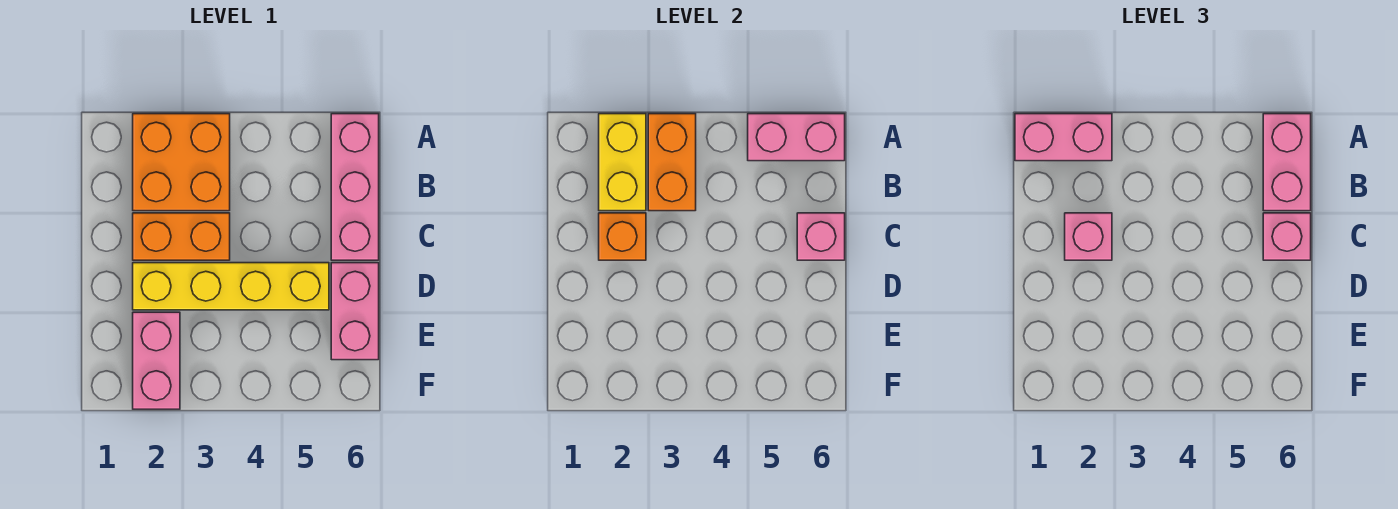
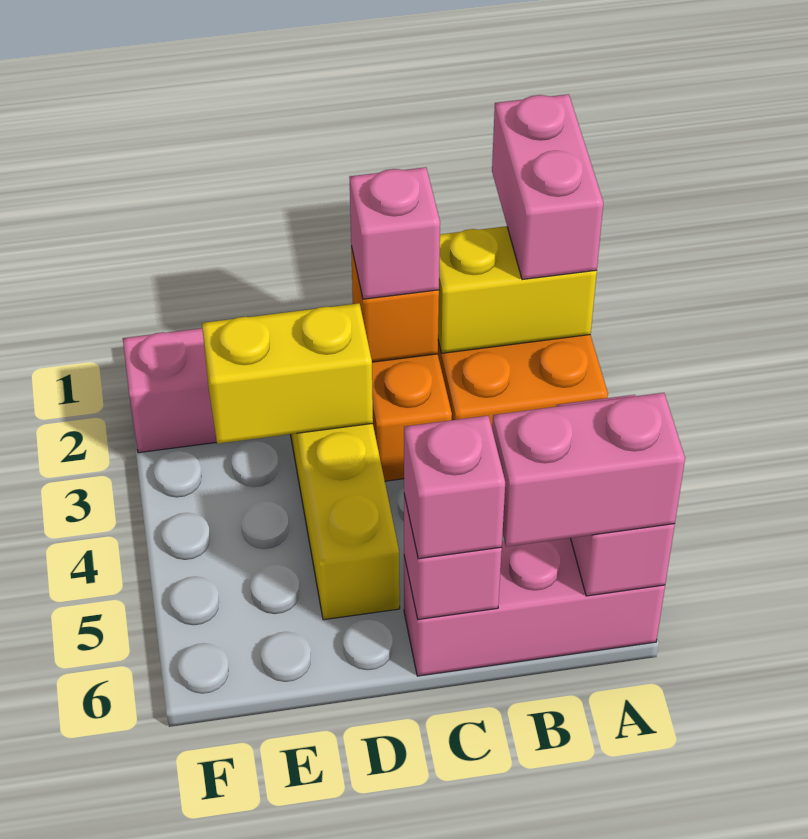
orange brick A3:B3 level 2 -> none
none -> yellow brick D3:E3 level 2
pink brick D6:E6 level 1 -> none

